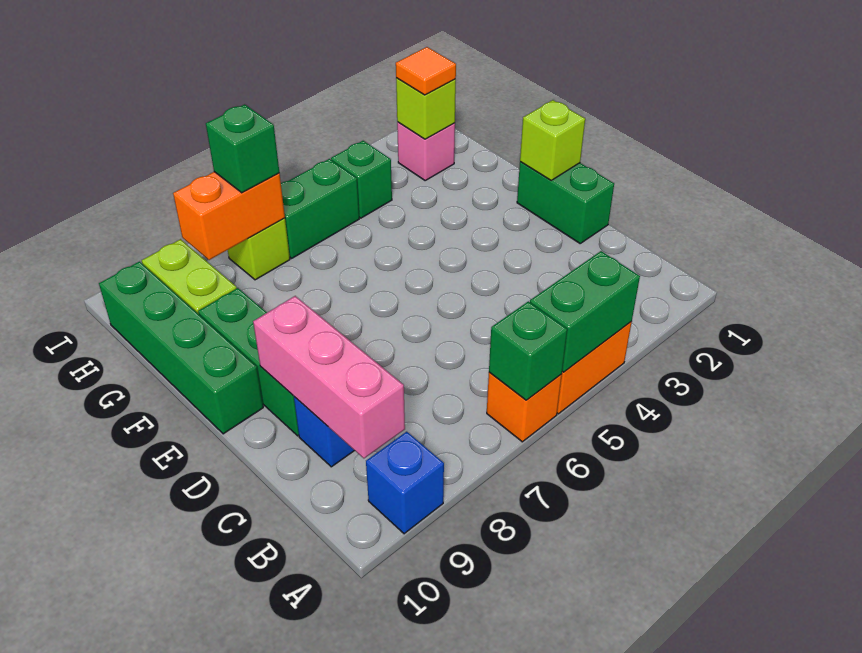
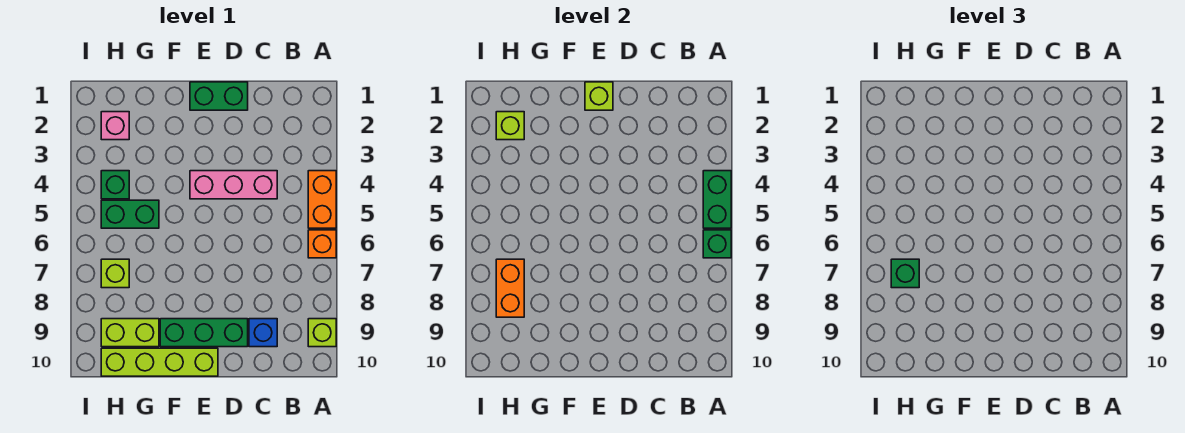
blue brick A9 level 1 -> lime brick A9 level 1
pink brick B9:D9 level 2 -> pink brick C4:E4 level 1
green brick E10:H10 level 1 -> lime brick E10:H10 level 1
orange tile H2 level 3 -> none
green brick H5:H6 level 1 -> green brick G5:H5 level 1

